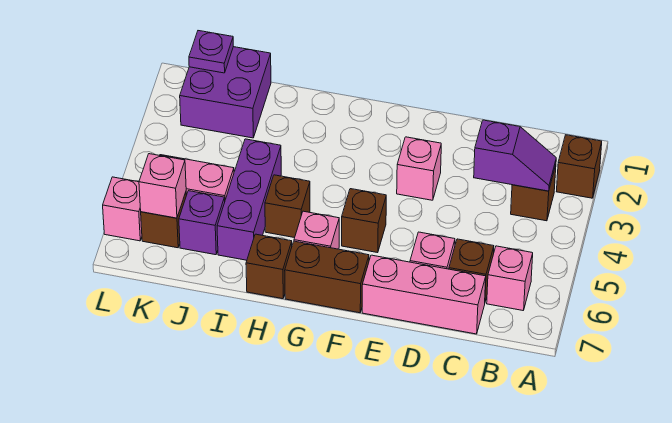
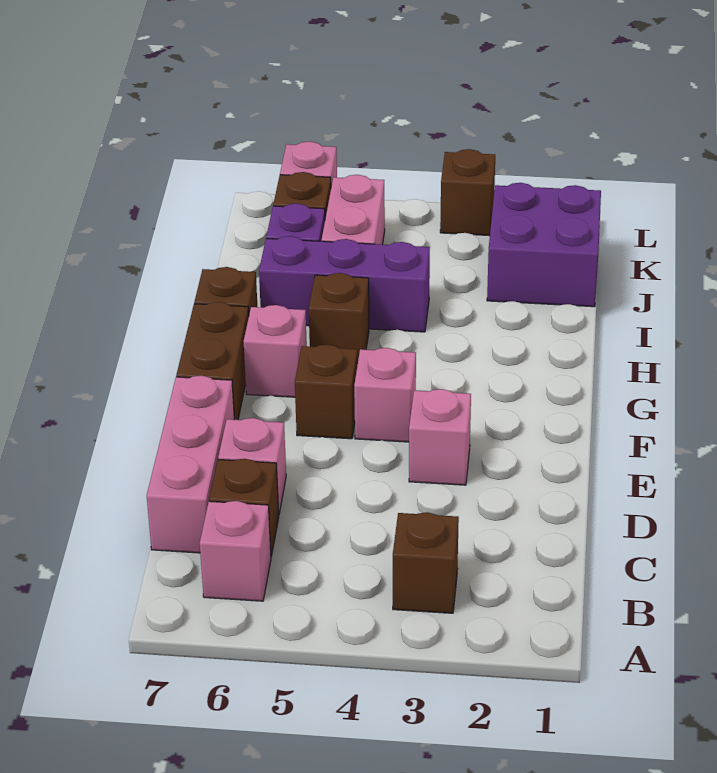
brown brick A2 level 1 -> brown brick L3 level 1
purple slope B3:C3 level 2 top C -> none
purple plate K1 level 2 -> none
pink brick K6 level 2 -> pink brick F4 level 1

